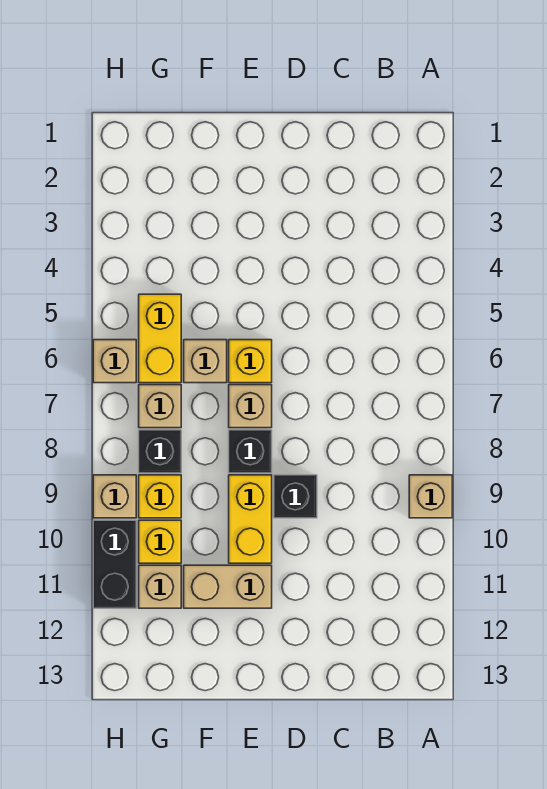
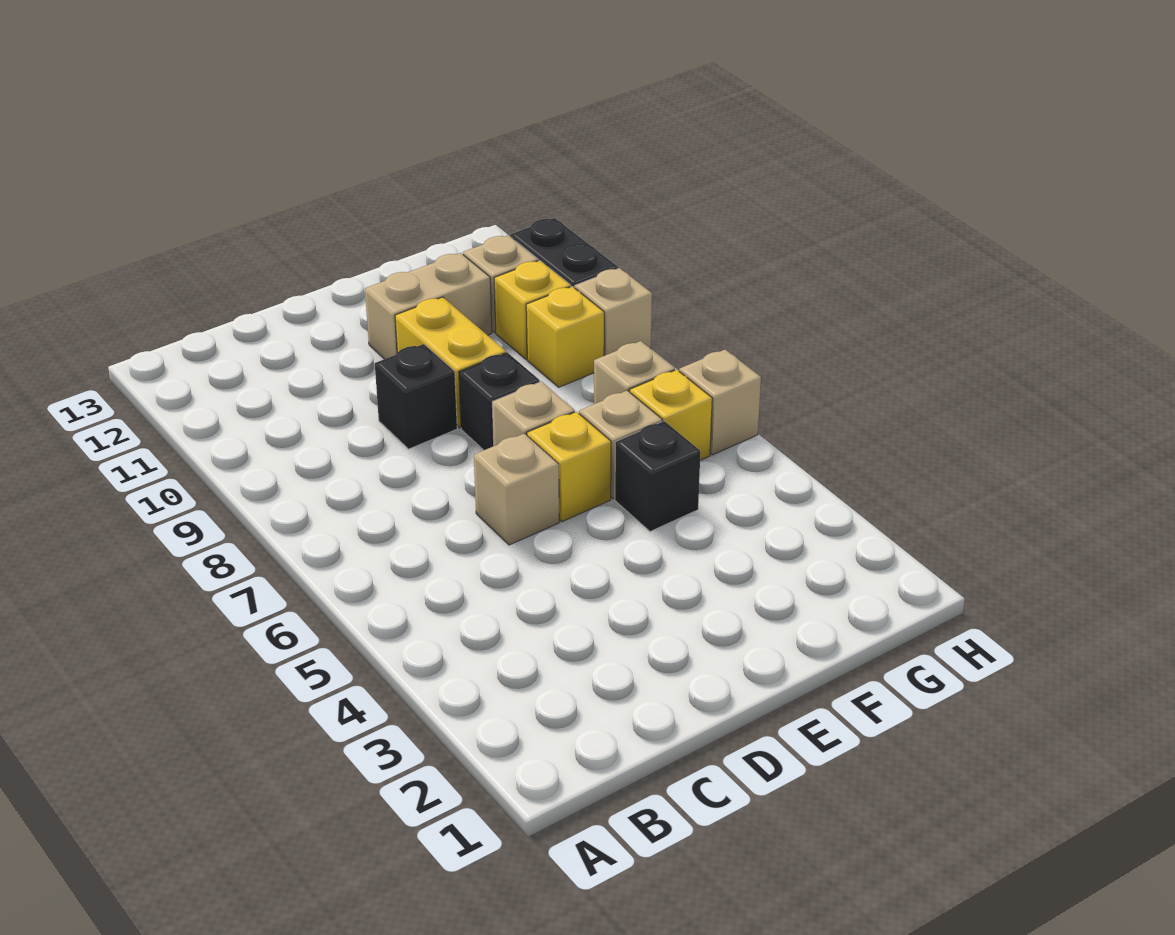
tan brick A9 level 1 -> tan brick D6 level 1
yellow brick G5:G6 level 1 -> yellow brick G6 level 1
black brick G8 level 1 -> black brick F5 level 1

